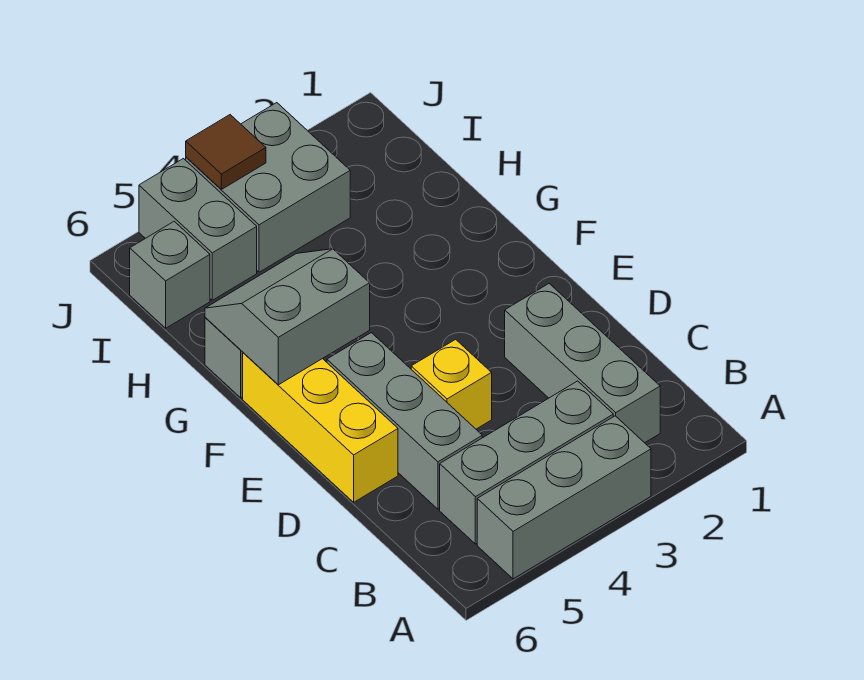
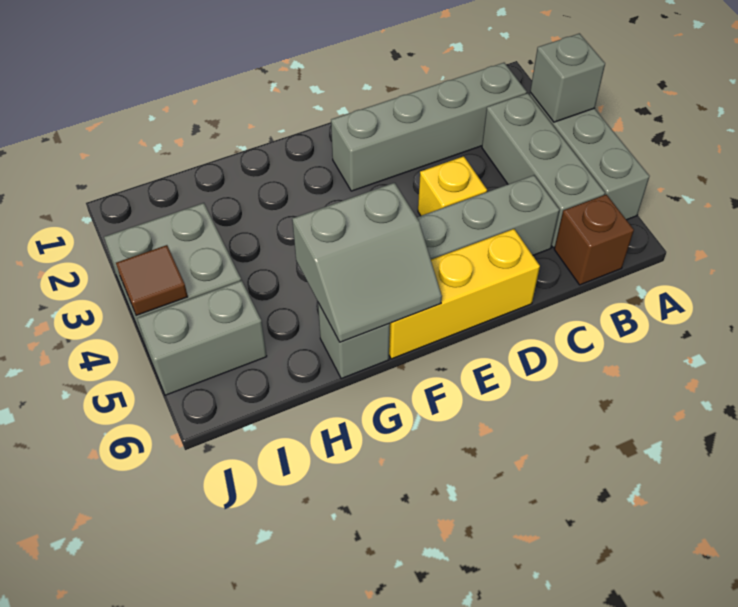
grey brick B2:D2 level 1 -> grey brick B2:E2 level 1
none -> brown brick B6 level 1
grey slope F5:G6 level 2 top F -> grey slope F5:G6 level 2 top 5
grey brick I6 level 1 -> grey brick A3 level 2

